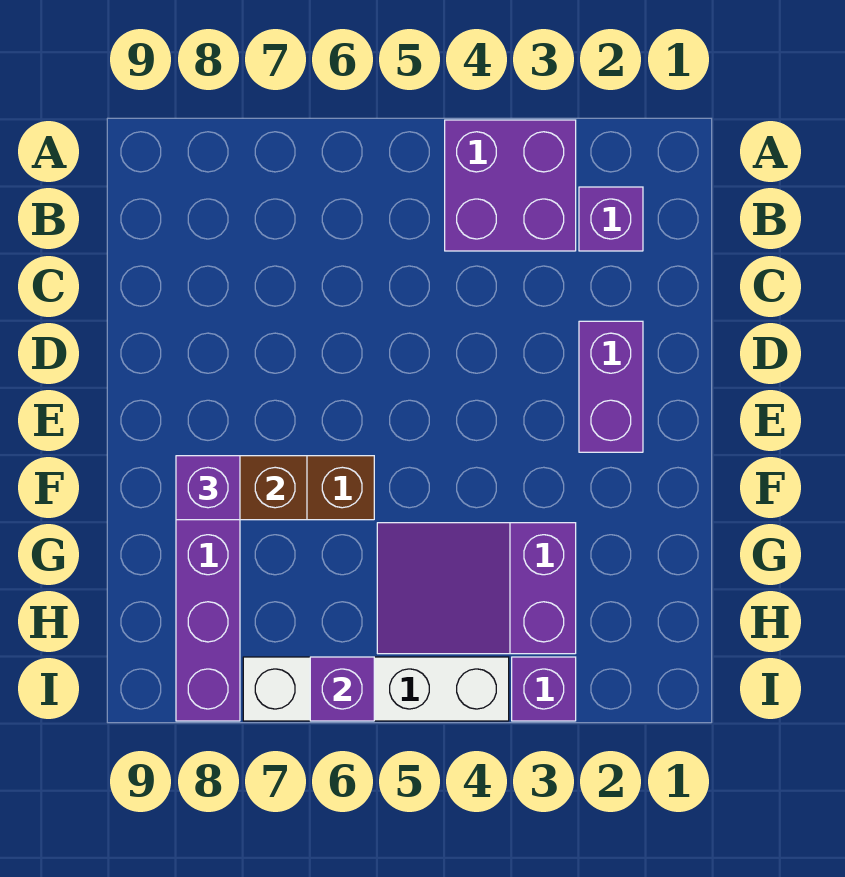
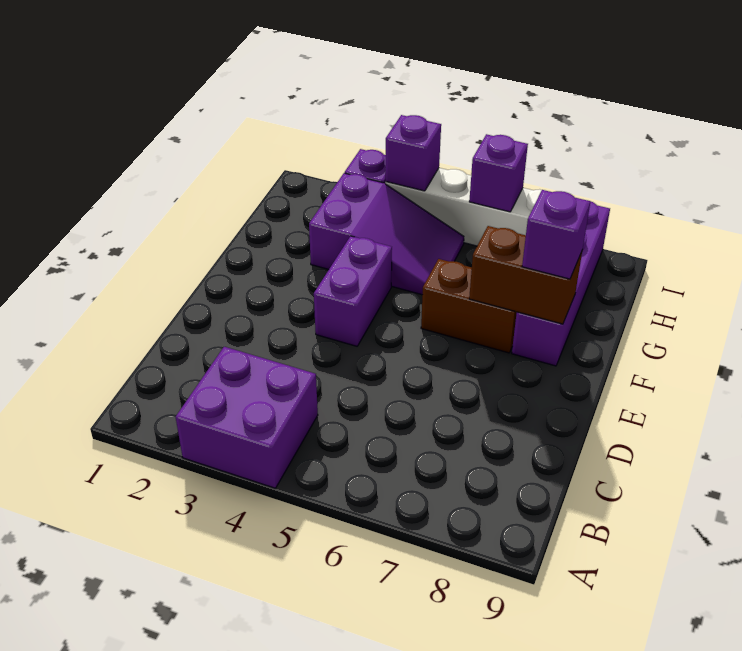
purple brick B2 level 1 -> purple brick I4 level 2
purple brick D2:E2 level 1 -> purple brick E4:F4 level 1

